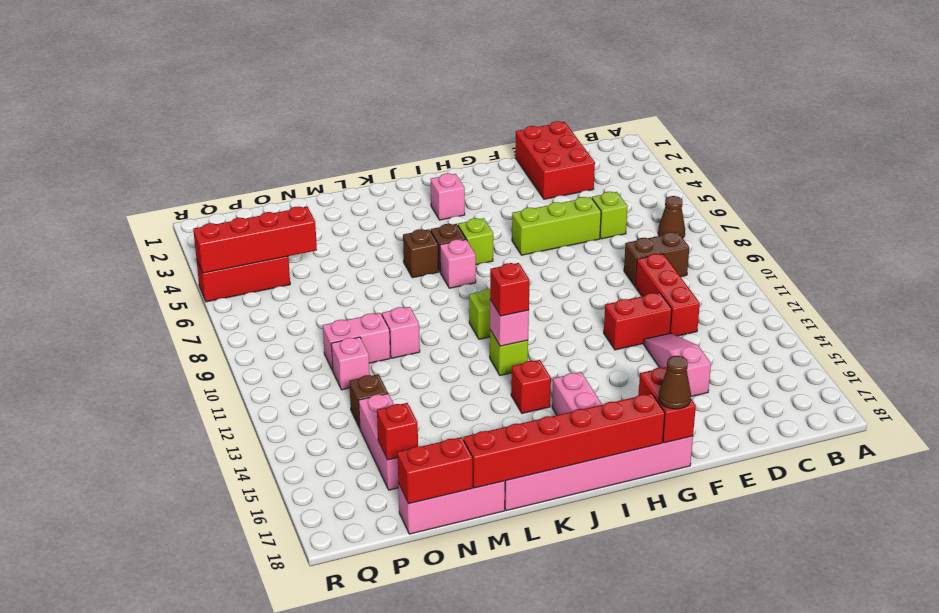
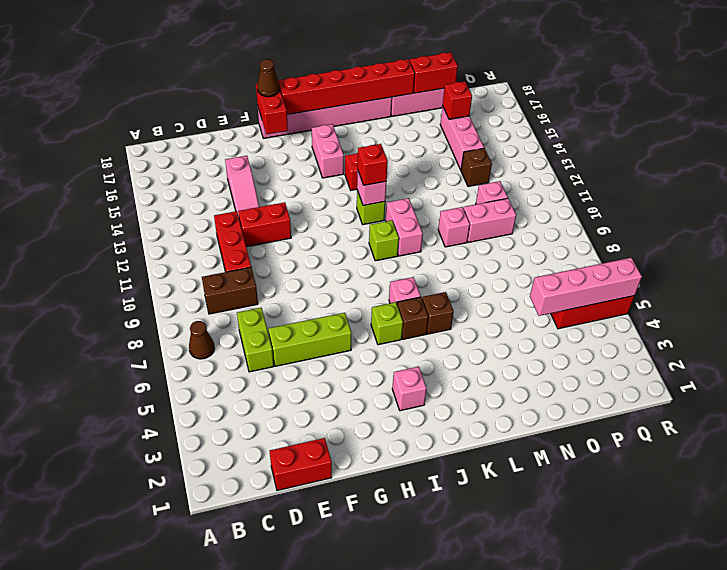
red brick D1:E3 level 1 -> red brick D1:E1 level 1
lime brick D6 level 1 -> lime brick D6:D7 level 1
none -> pink brick K10:K11 level 1
red brick O5:R5 level 2 -> pink brick O5:R5 level 2

